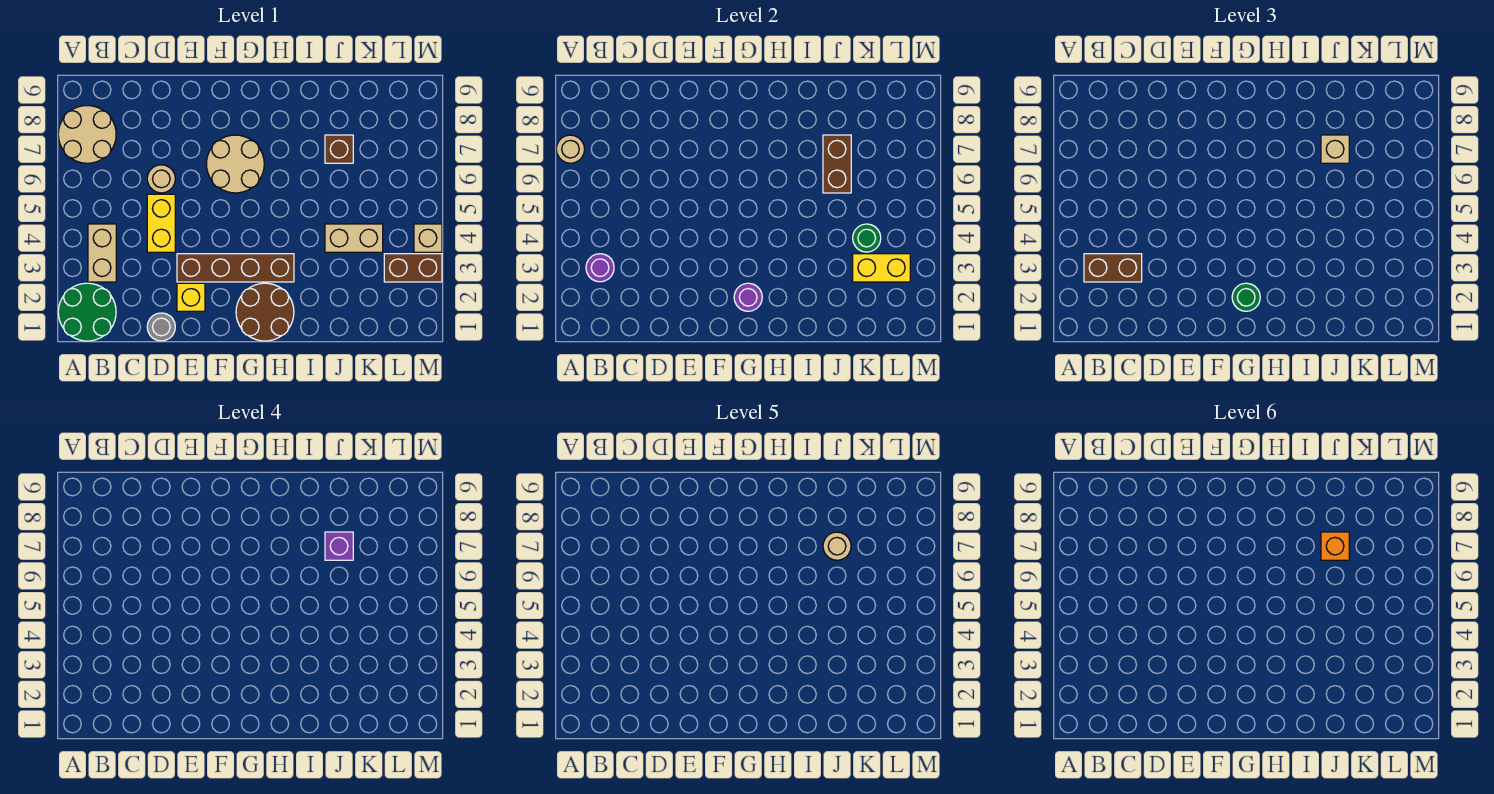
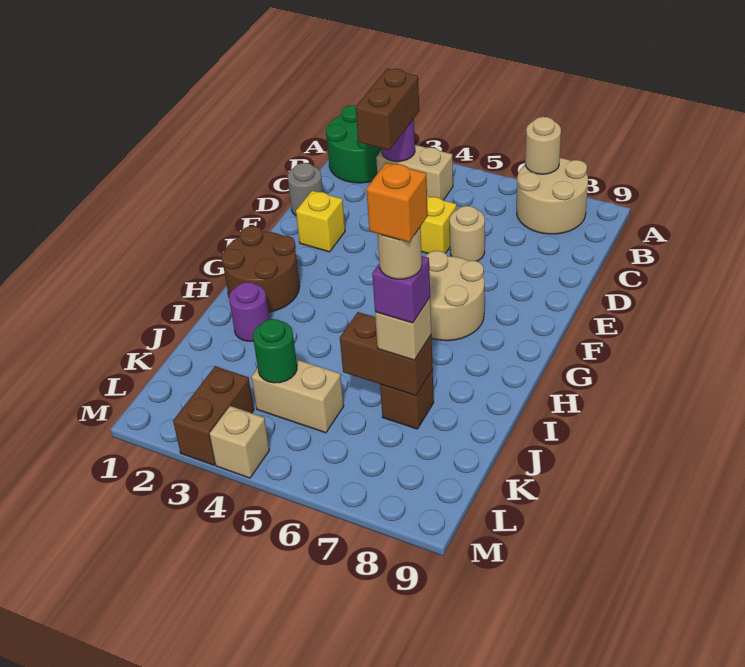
brown brick E3:H3 level 1 -> none
purple round brick G2 level 2 -> purple round brick I2 level 1
green round brick G2 level 3 -> none
tan brick J4:K4 level 1 -> tan brick K4:K5 level 1
yellow brick K3:L3 level 2 -> none

